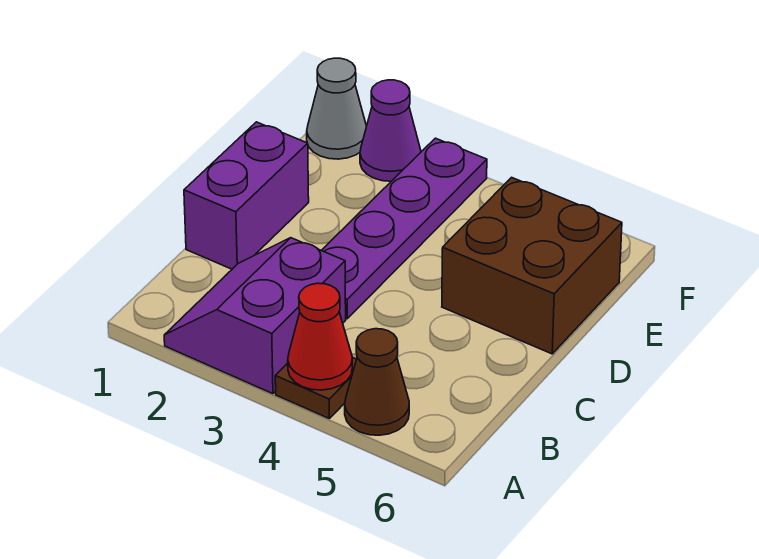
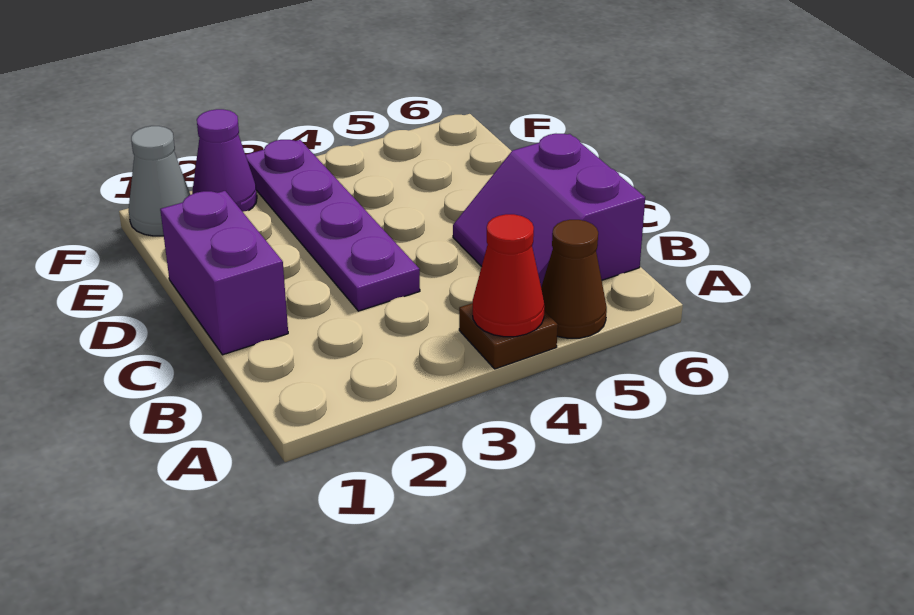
purple slope A2:B3 level 1 top 3 -> purple slope B5:C6 level 1 top 6
brown brick D5:E6 level 1 -> none

